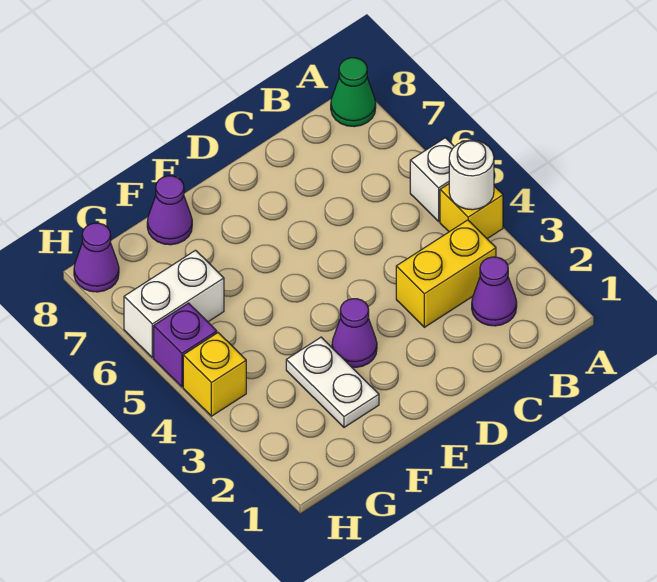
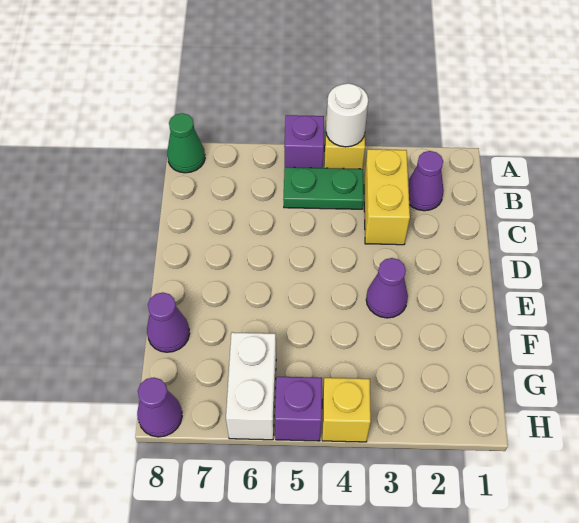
white brick A5 level 1 -> purple brick A5 level 1
none -> green plate B4:B5 level 1
white plate F2:F3 level 1 -> none

